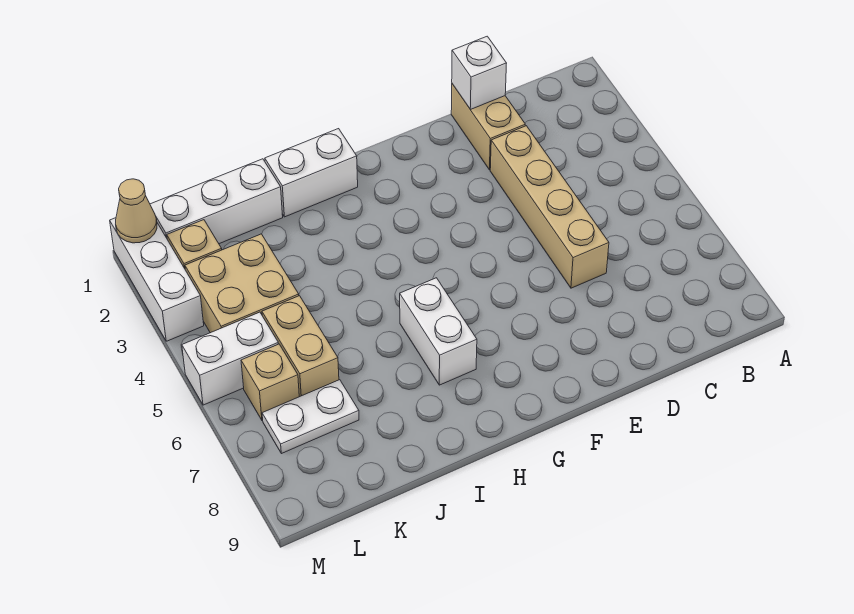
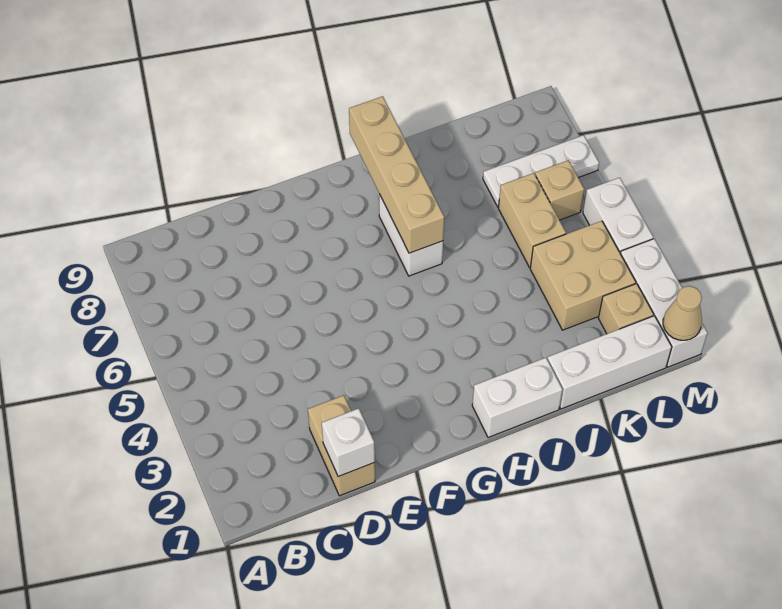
tan brick D3:D6 level 1 -> tan brick H6:H9 level 2
white plate K7:L7 level 1 -> white plate K7:M7 level 1
white brick L5:M5 level 1 -> white brick M4:M5 level 1

